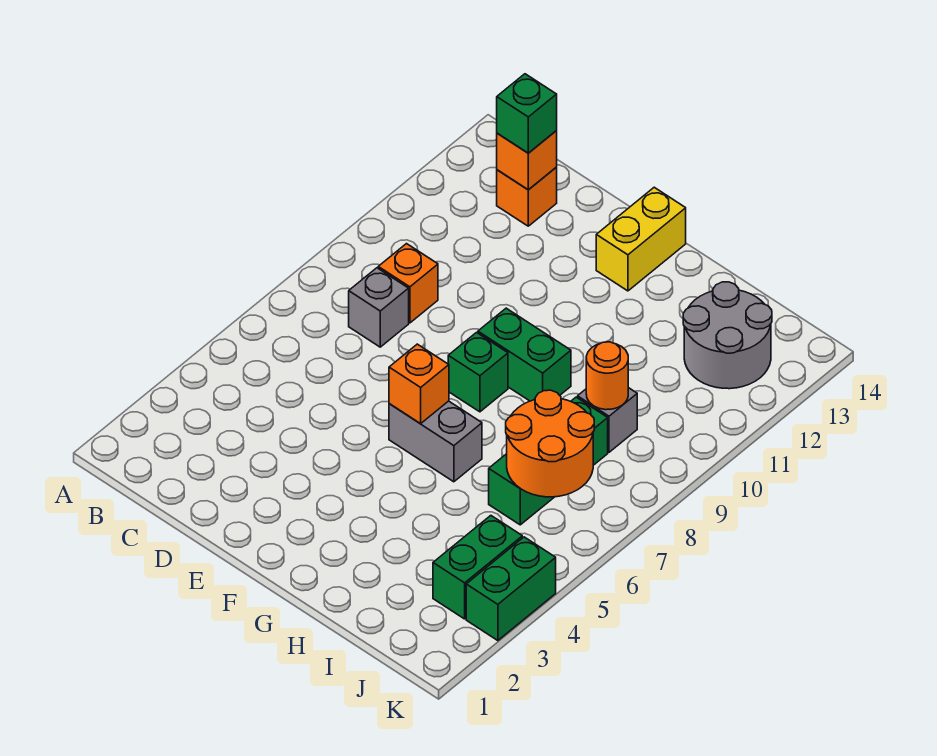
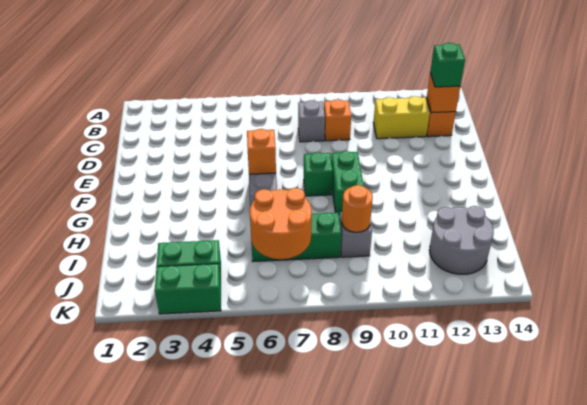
yellow brick F13:F14 level 1 -> yellow brick C11:C12 level 1

